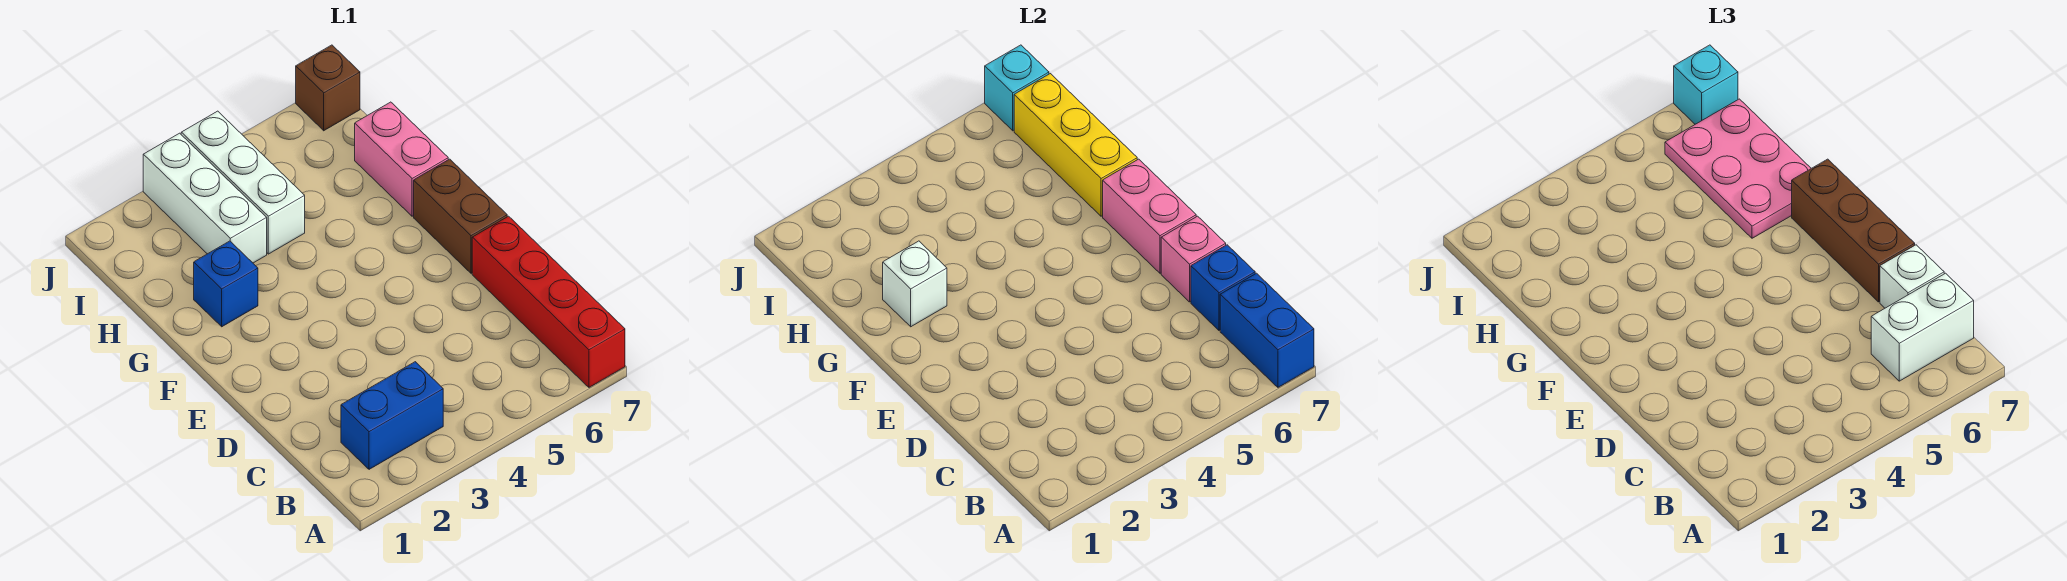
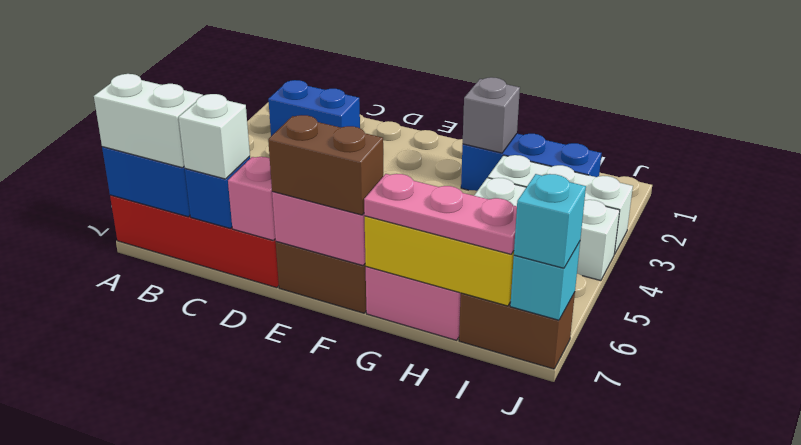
blue brick B2:B3 level 1 -> blue brick B2:C2 level 1
white brick B6:B7 level 3 -> white brick A7:B7 level 3
brown brick D7:F7 level 3 -> brown brick E7:F7 level 3
blue brick G2 level 1 -> blue brick G2:I2 level 1
white brick G2 level 2 -> grey brick G2 level 2
pink plate G6:I7 level 3 -> pink plate G7:I7 level 3
brown brick J7 level 1 -> brown brick I7:J7 level 1

